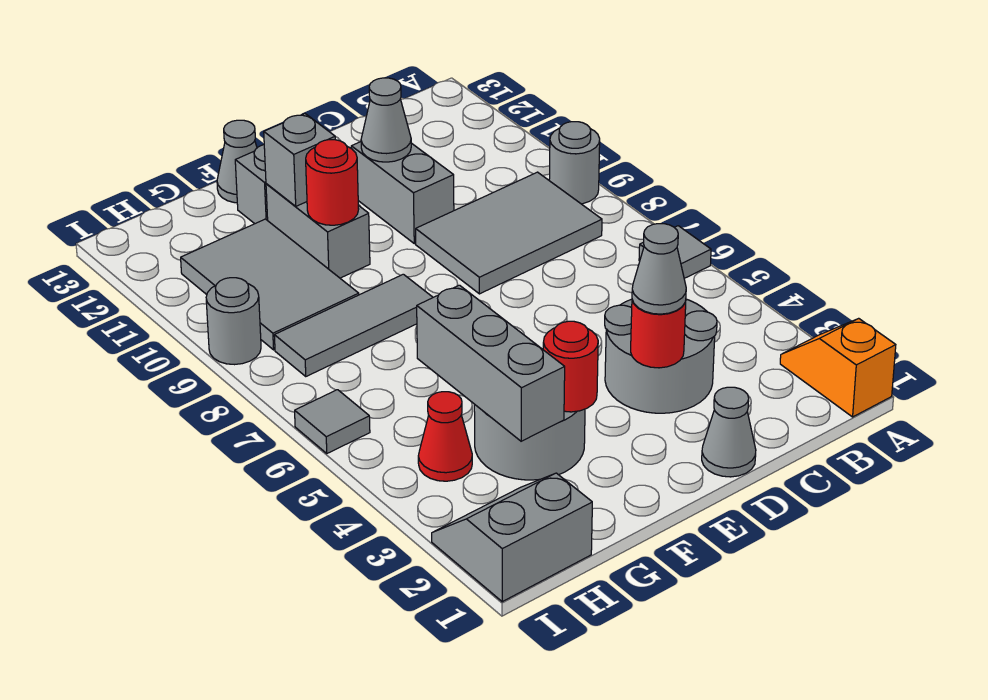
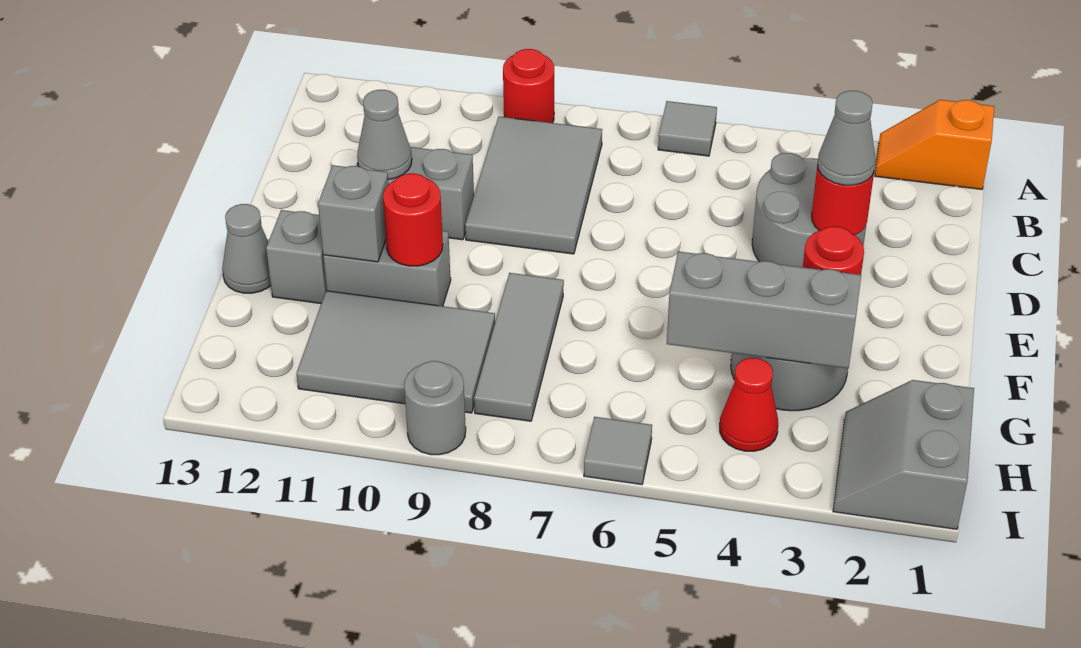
grey round brick A9 level 1 -> red round brick A9 level 1
grey cone D1 level 1 -> none

